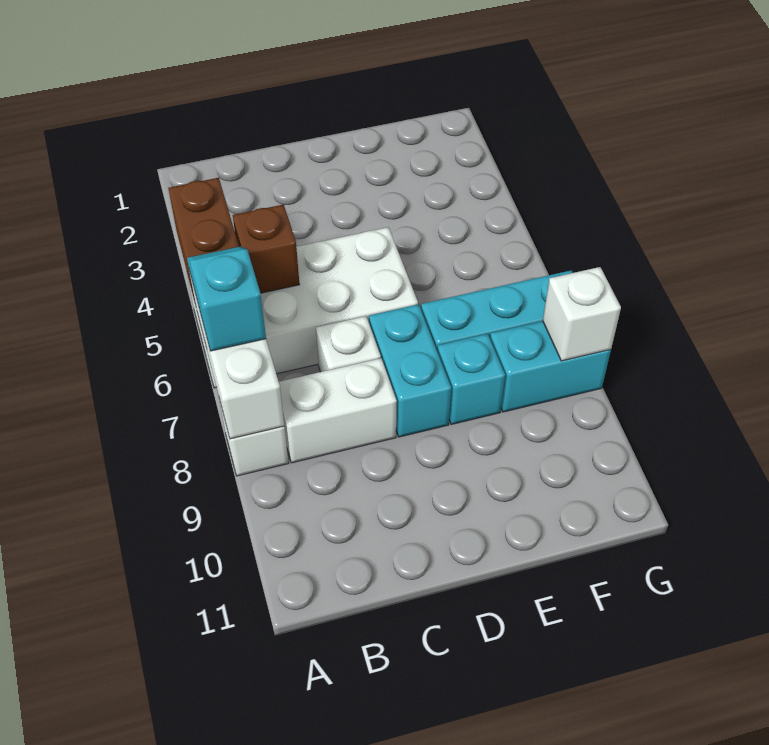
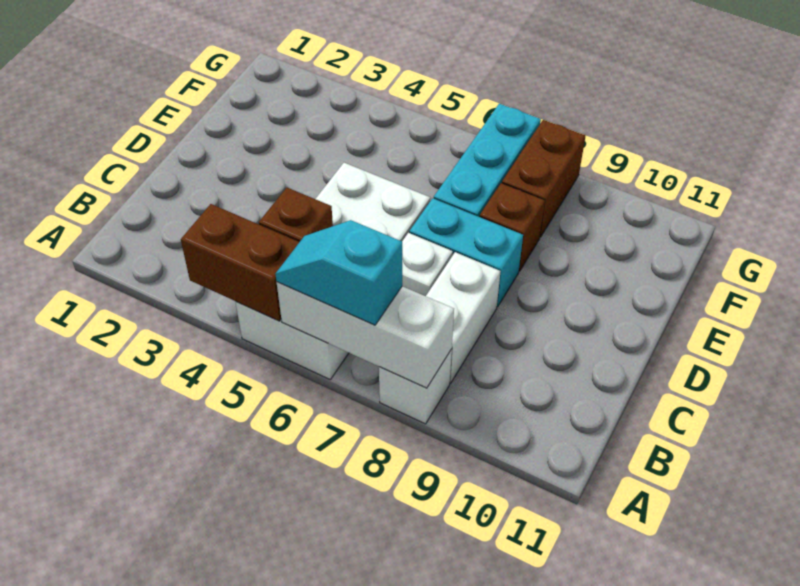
cyan brick E8 level 1 -> brown brick E8 level 1
cyan brick F8:G8 level 1 -> brown brick F8:G8 level 1
white brick G8 level 2 -> none

